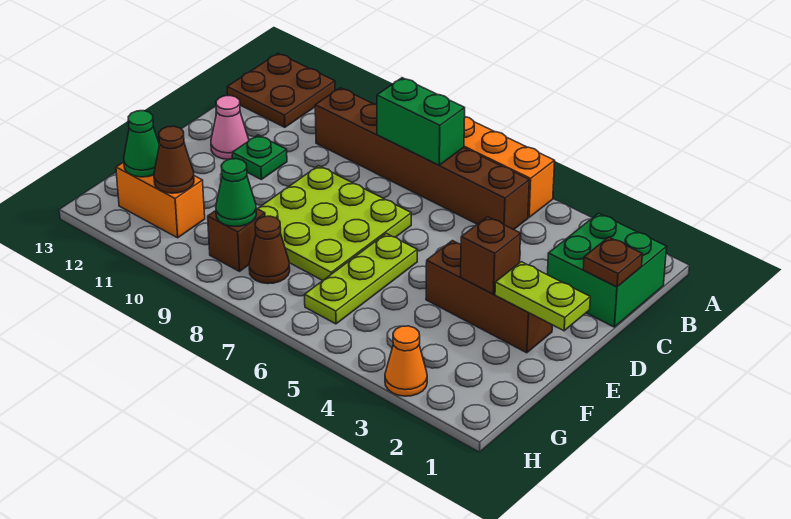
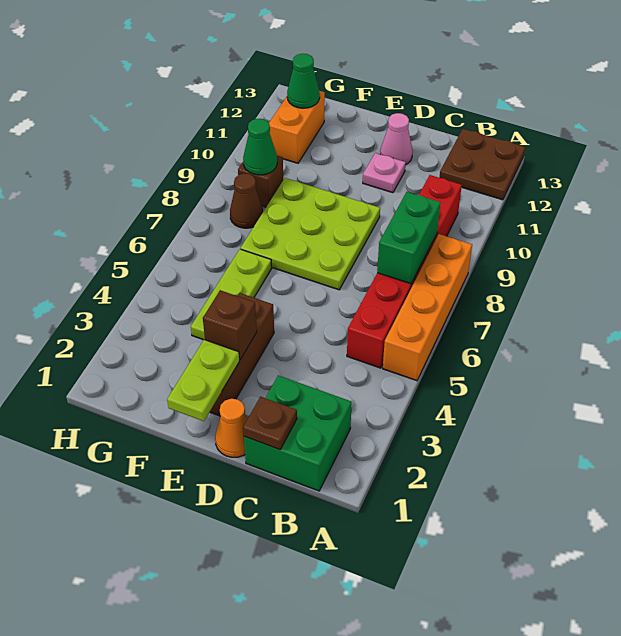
brown brick B5:B10 level 1 -> red brick B5:B10 level 1
green plate D11 level 1 -> pink plate D11 level 1
lime plate E6:G6 level 1 -> lime plate F4:F6 level 1
brown cone G11 level 2 -> none
orange cone H3 level 1 -> orange cone D1 level 1

